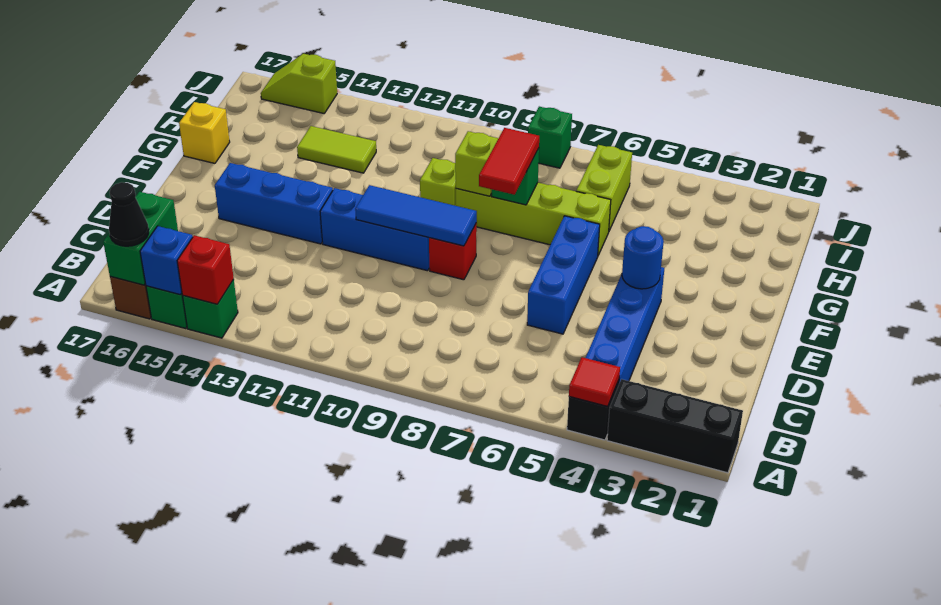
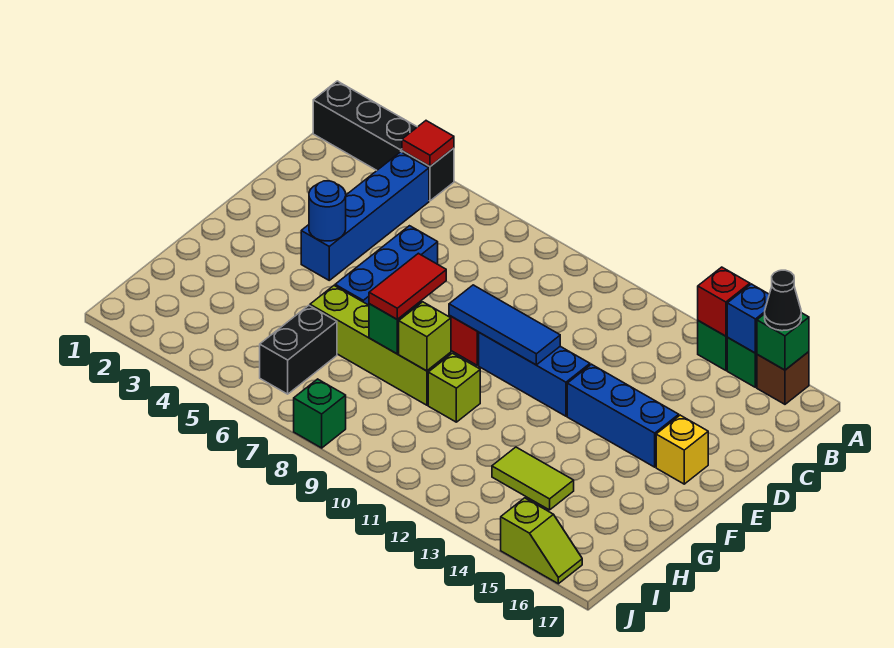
green brick A16:B16 level 2 -> green brick A16 level 2
yellow brick G17 level 1 -> yellow brick E16 level 1
lime brick H6:I6 level 1 -> black brick H6:I6 level 1

